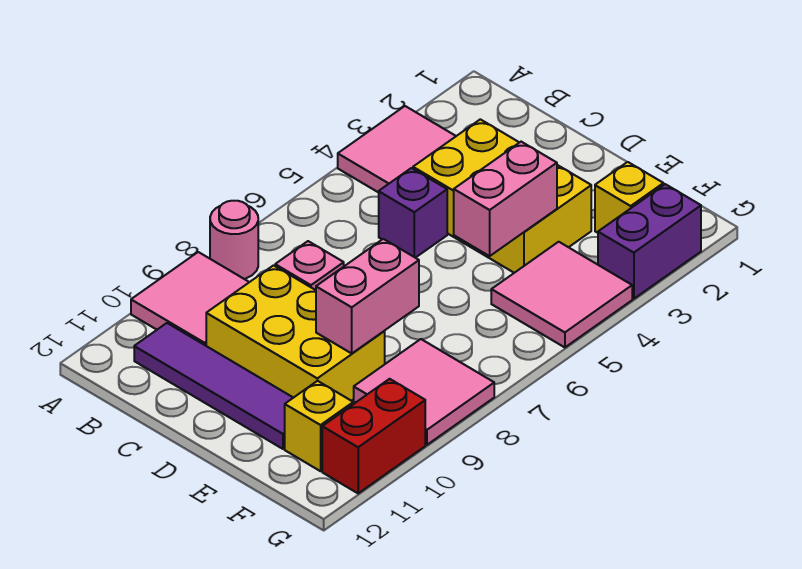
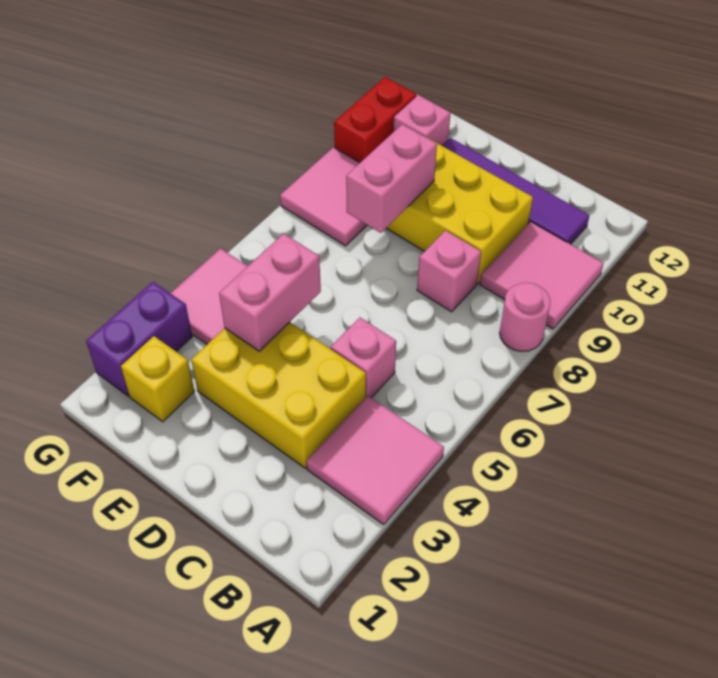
purple brick C5 level 1 -> pink brick C5 level 1
yellow brick F11 level 1 -> pink brick F11 level 1

